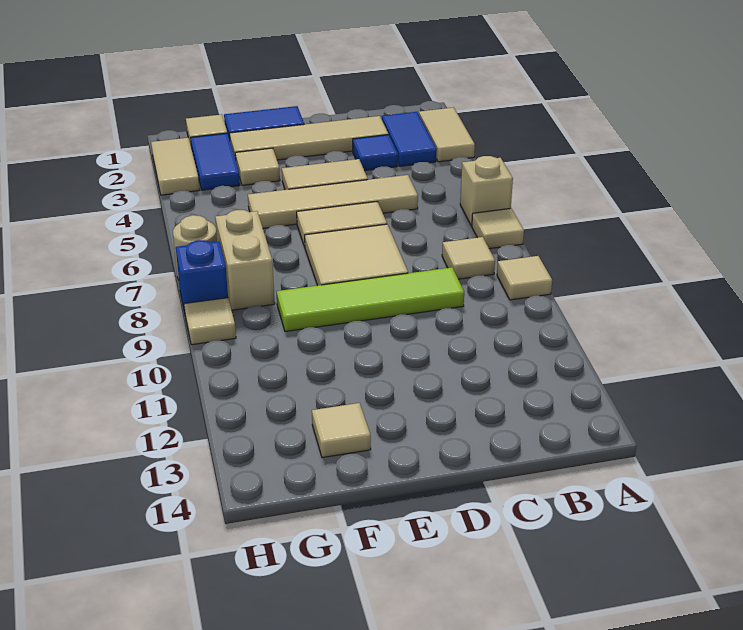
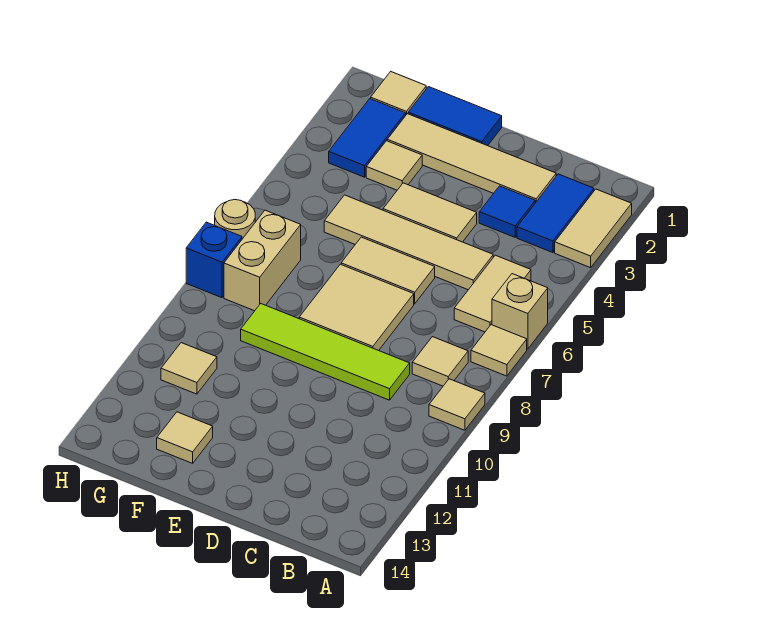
tan tile H2:H3 level 1 -> tan tile B5:B6 level 1
tan tile H9 level 1 -> tan tile G11 level 1

